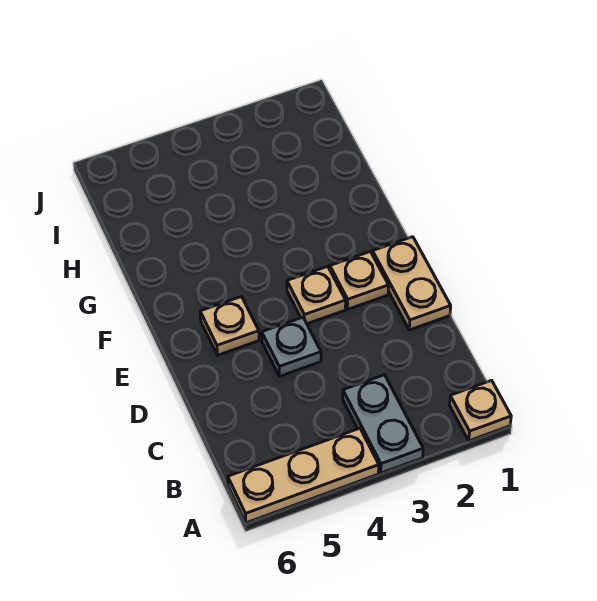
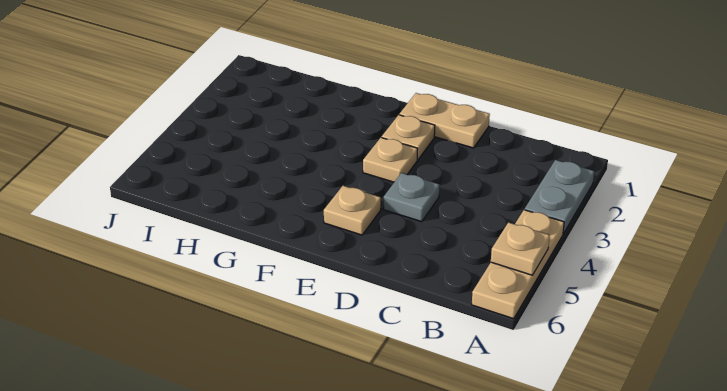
tan plate A1 level 1 -> tan plate A5 level 2
grey plate A3:B3 level 1 -> grey plate A2:A3 level 1

